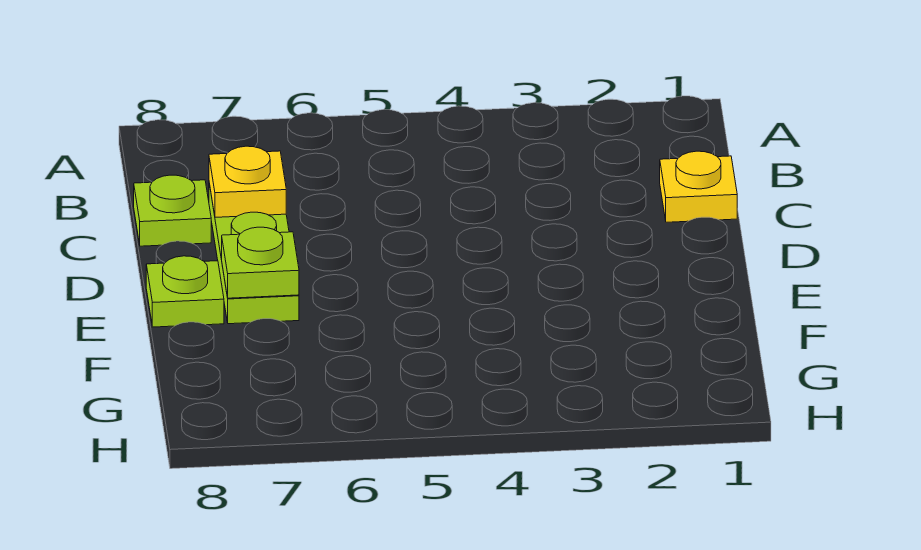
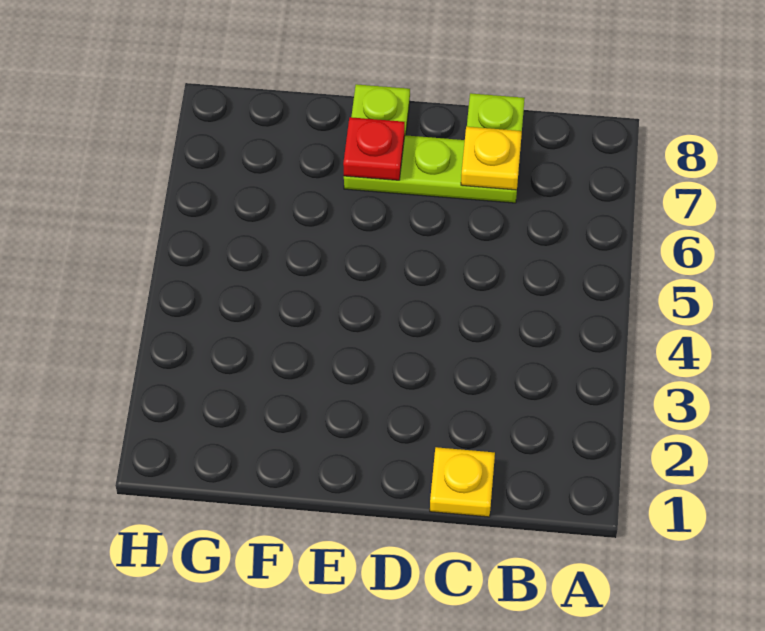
lime plate E7 level 2 -> red plate E7 level 2

